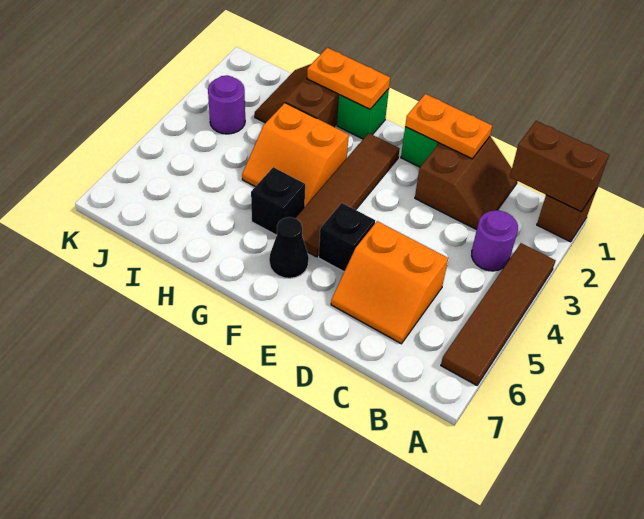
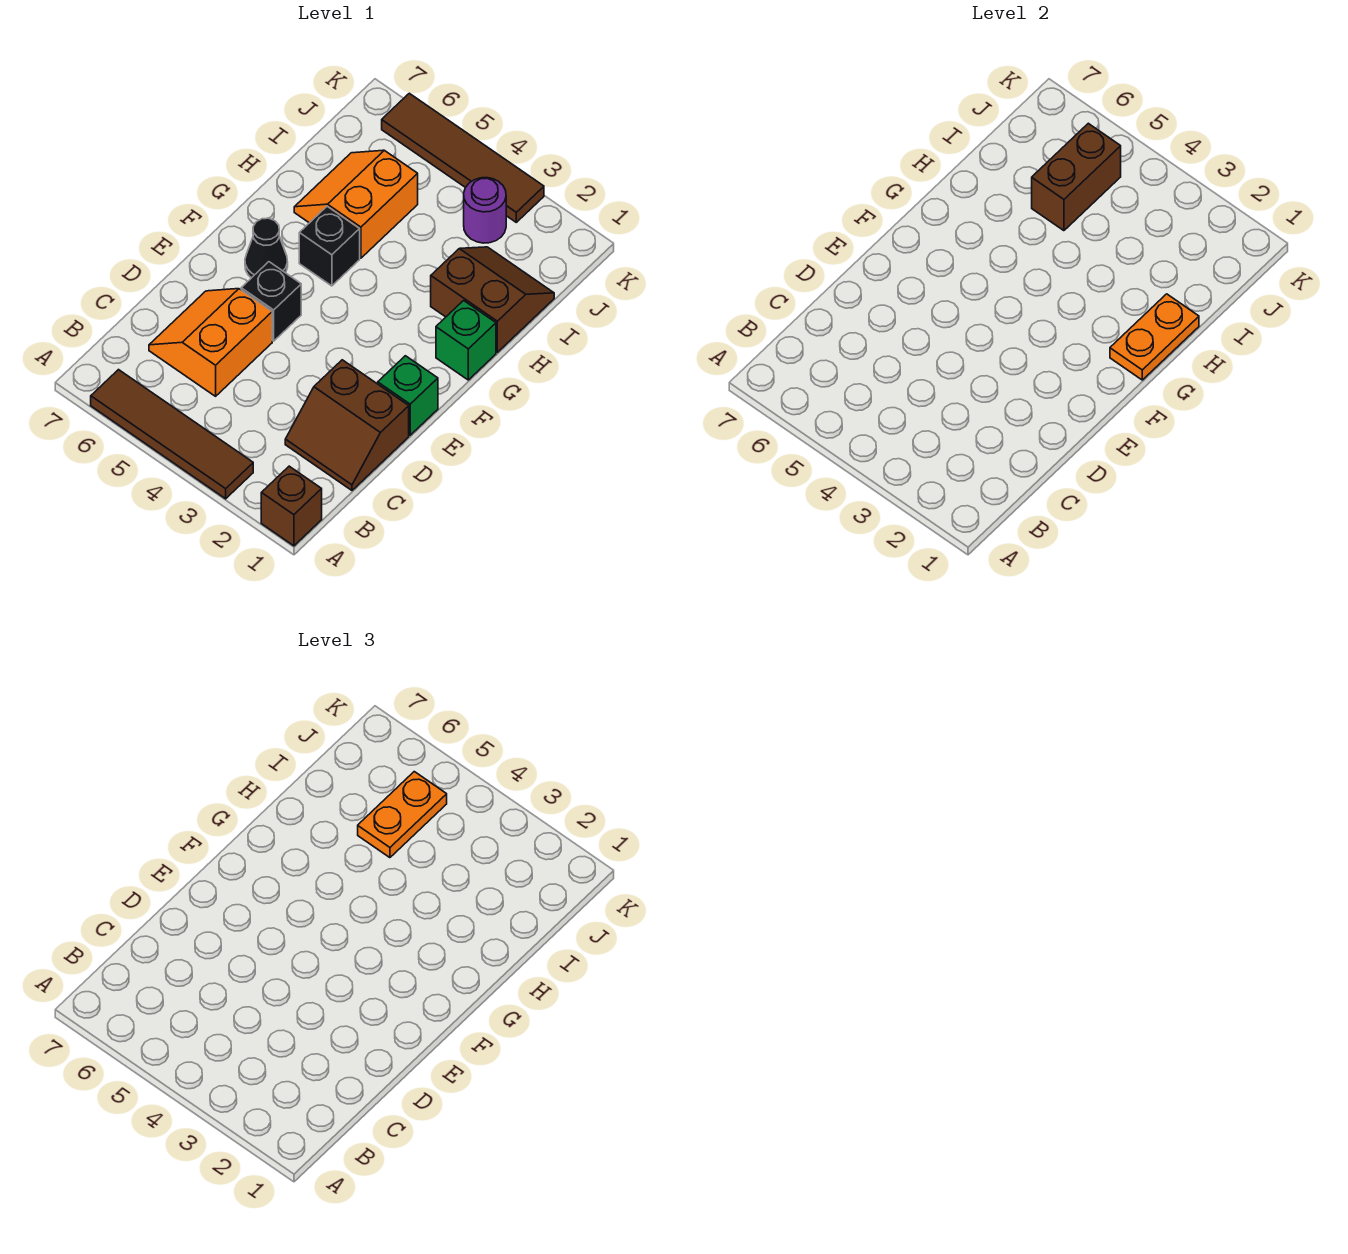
brown brick A1:B1 level 2 -> brown brick I5:J5 level 2
purple round brick B3 level 1 -> none
orange plate D1:E1 level 2 -> orange plate I5:J5 level 3
brown tile F2:F5 level 1 -> brown tile K3:K6 level 1
orange slope G3:H4 level 1 top 3 -> orange slope H5:I6 level 1 top 5

